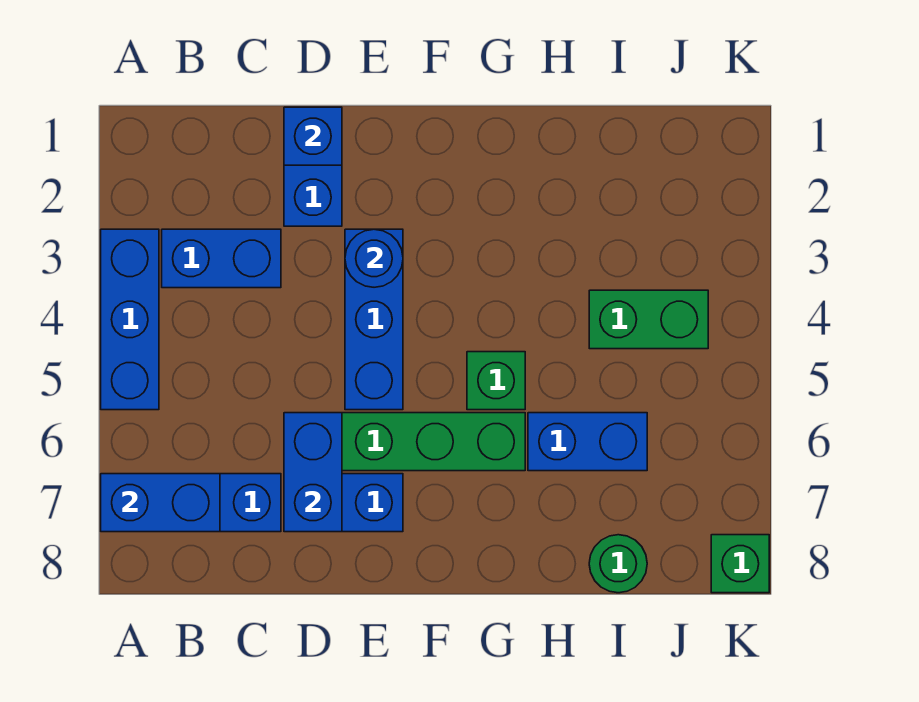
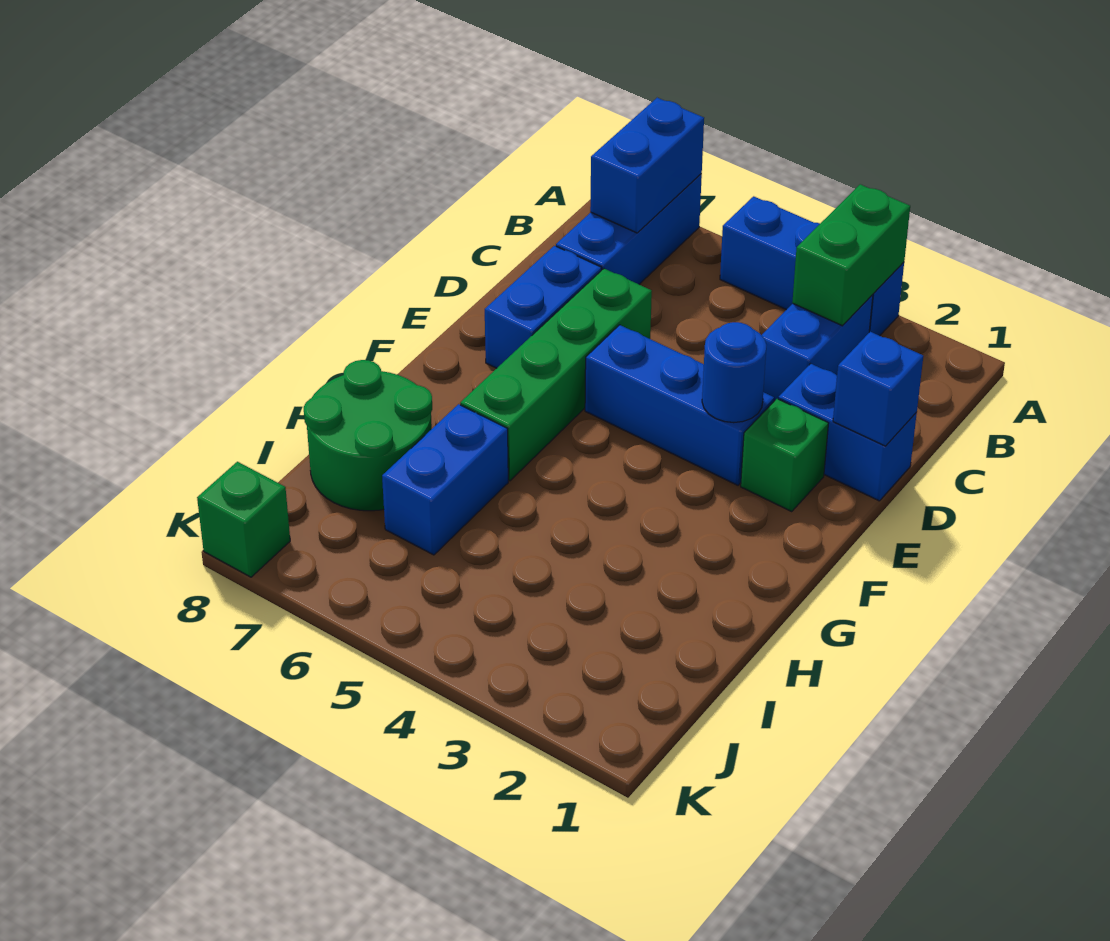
blue brick D6:D7 level 2 -> none
green brick G5 level 1 -> green brick E2 level 1
green brick I4:J4 level 1 -> green brick A3:B3 level 2
green round brick I8 level 1 -> green round brick H7:I8 level 1

